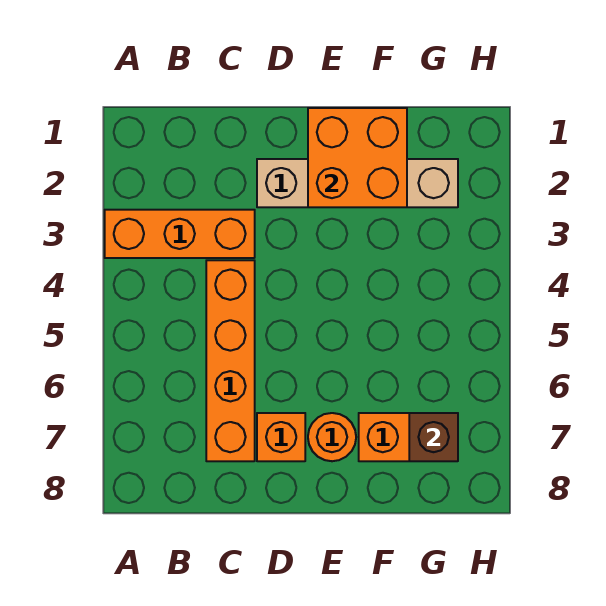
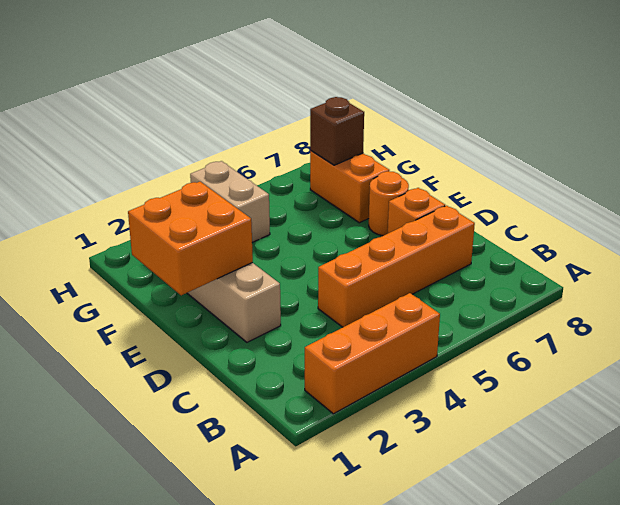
orange brick A3:C3 level 1 -> orange brick A2:A4 level 1
none -> tan brick G4:H4 level 1

